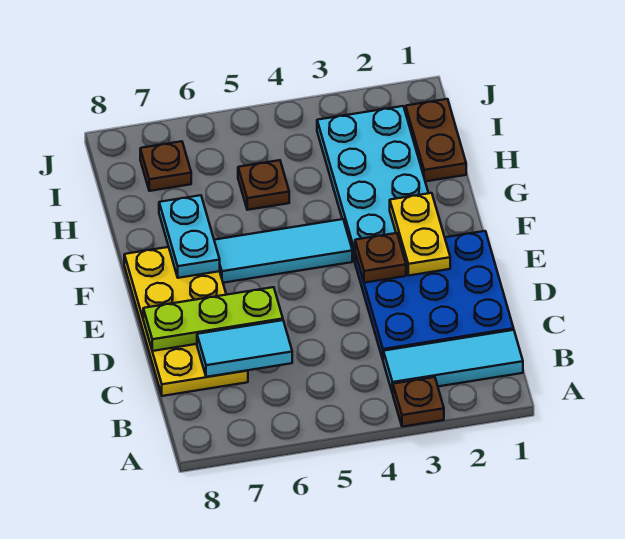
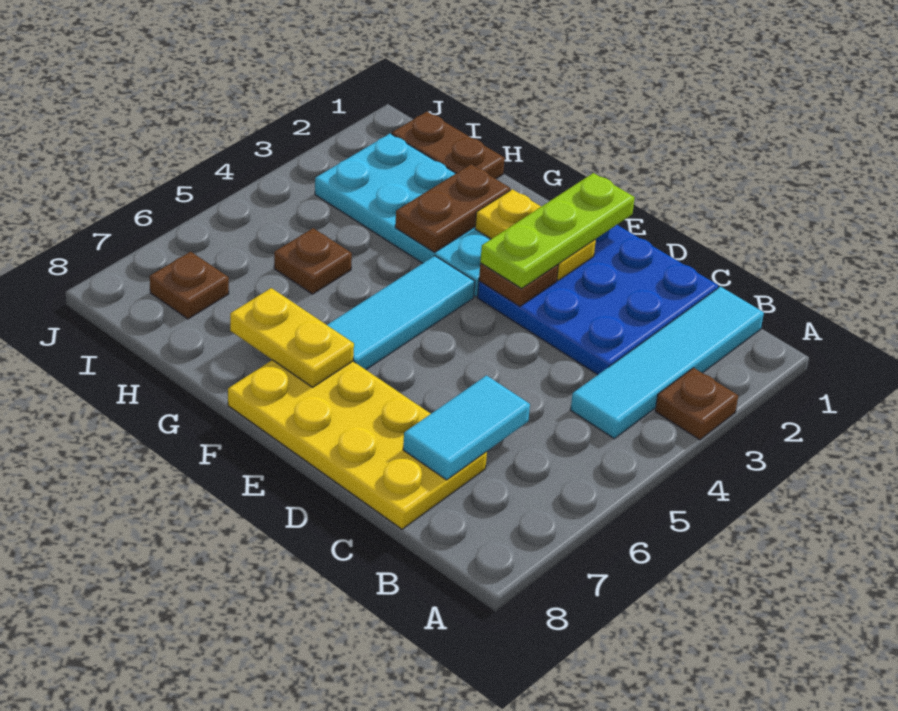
cyan tile B1:B3 level 1 -> cyan tile B1:B4 level 1
lime plate D6:D8 level 2 -> lime plate E1:E3 level 3
cyan plate F7:G7 level 2 -> yellow plate F7:G7 level 2
none -> brown plate G2:G3 level 2

